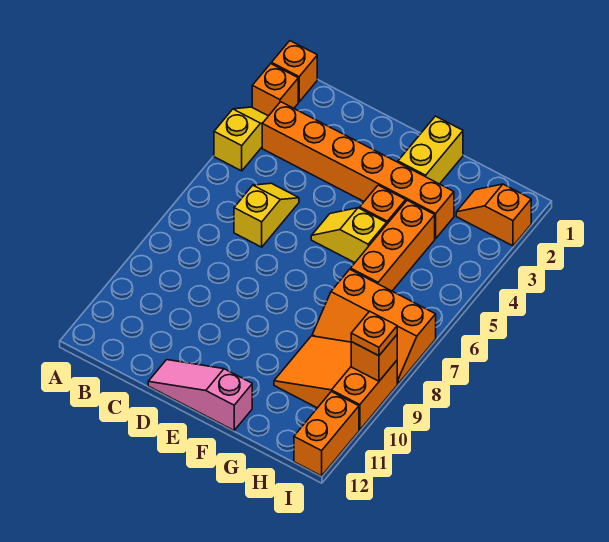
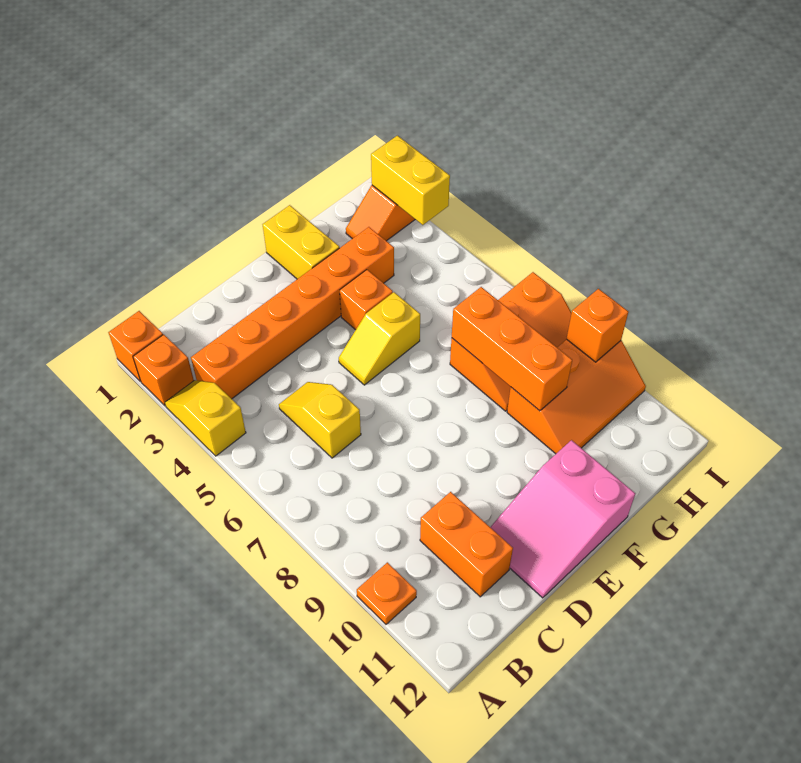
pink slope D12:F12 level 1 top F -> pink slope D11:F12 level 1 top F
orange brick G4:G6 level 1 -> orange brick G7:G9 level 2
orange slope G9:I10 level 1 top I -> orange slope G9:I10 level 1 top 9
none -> yellow brick I2:I3 level 2
orange plate I9 level 3 -> orange plate A10 level 1
orange brick I11:I12 level 1 -> orange brick C10:C11 level 1

